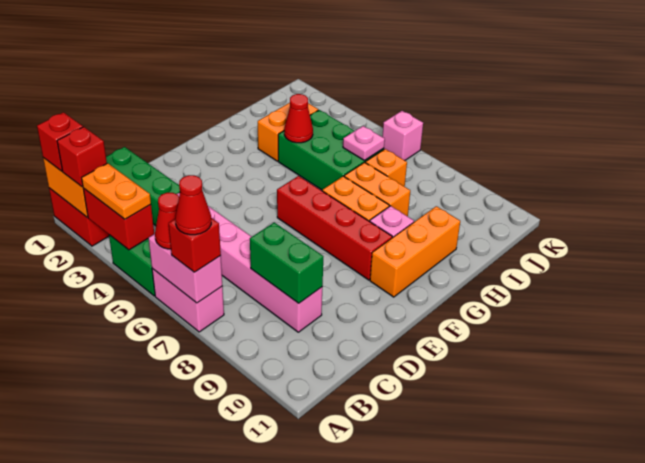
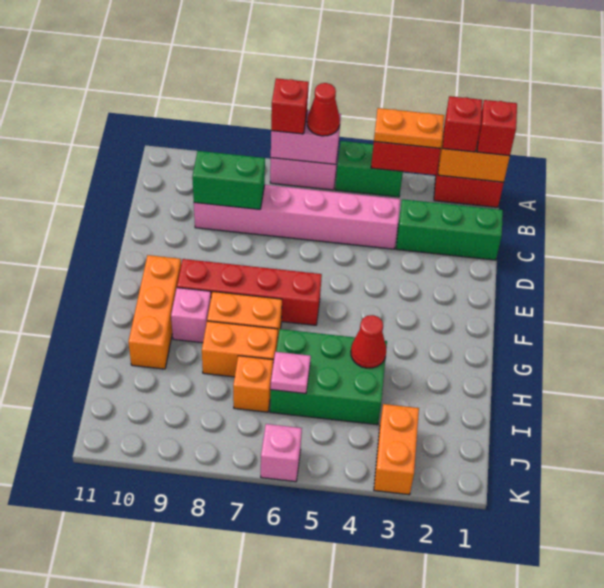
red cone A7 level 4 -> none
orange brick H3:I3 level 1 -> orange brick J3:K3 level 1

